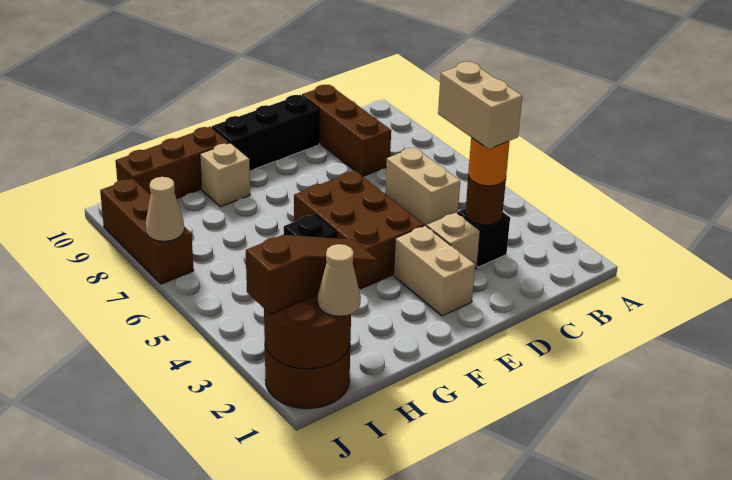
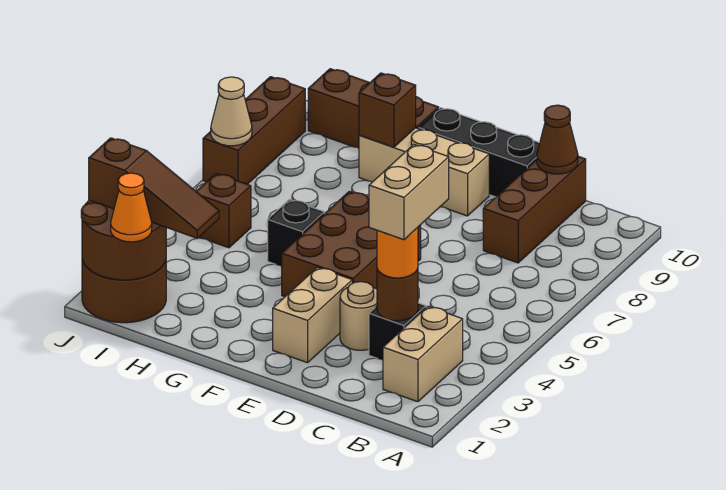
tan brick C5:C6 level 1 -> tan brick B2:B3 level 1
none -> brown cone C10 level 2
tan brick D3 level 1 -> tan round brick D3 level 1
tan brick G9 level 1 -> tan brick E9:G9 level 1
none -> brown brick G9 level 2
tan cone I1 level 3 -> orange cone I1 level 3
none -> brown brick I5 level 1

